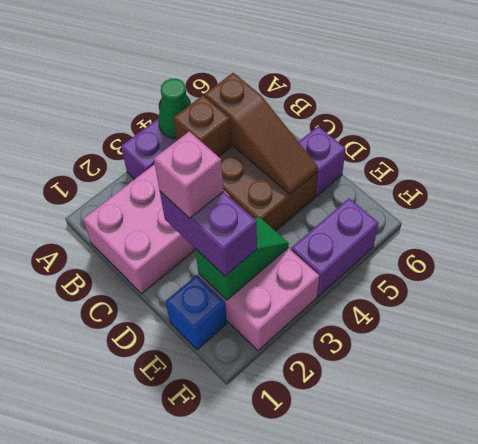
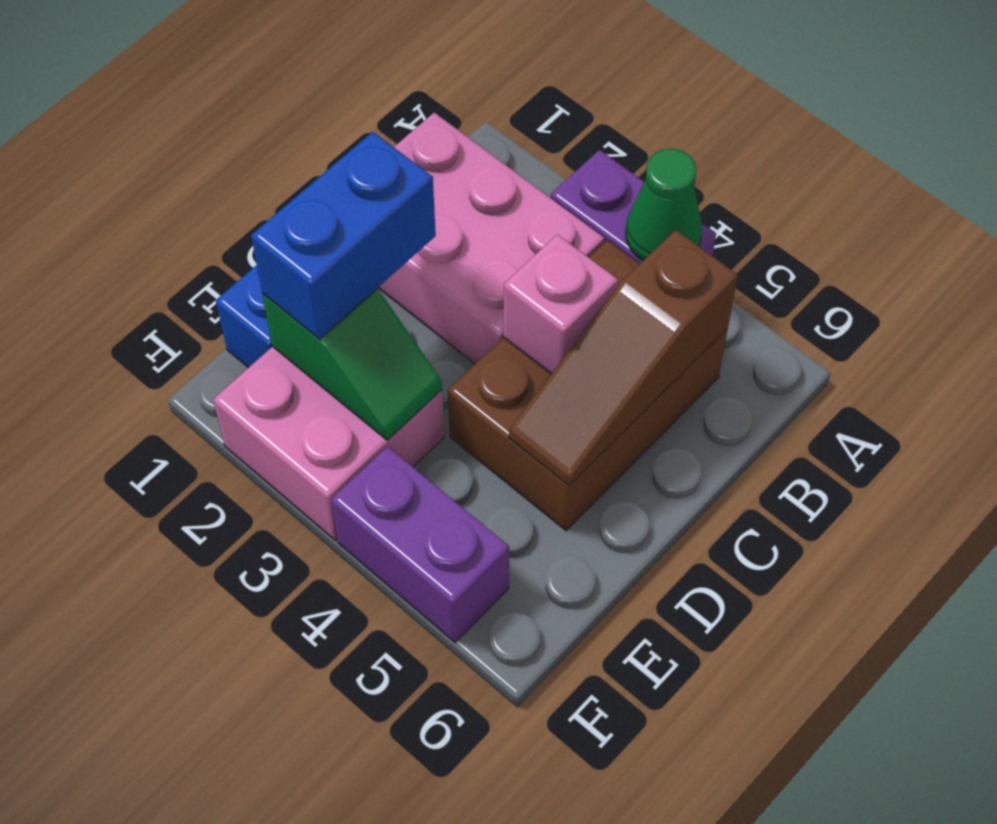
brown brick B4 level 2 -> none
purple brick D2:E2 level 3 -> blue brick D2:E2 level 3
pink brick D2 level 4 -> pink brick C4 level 2
purple brick D6 level 1 -> none

